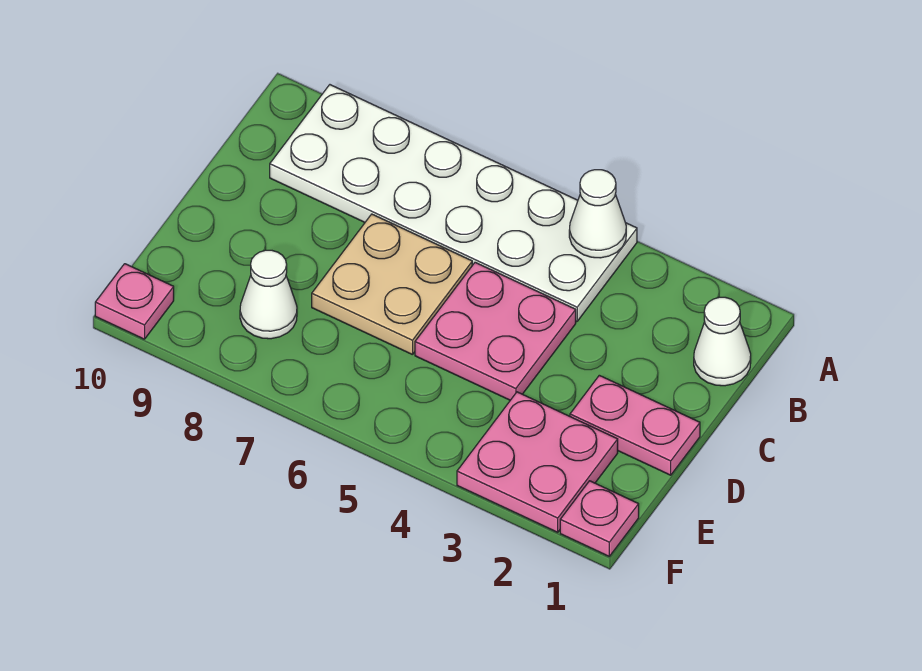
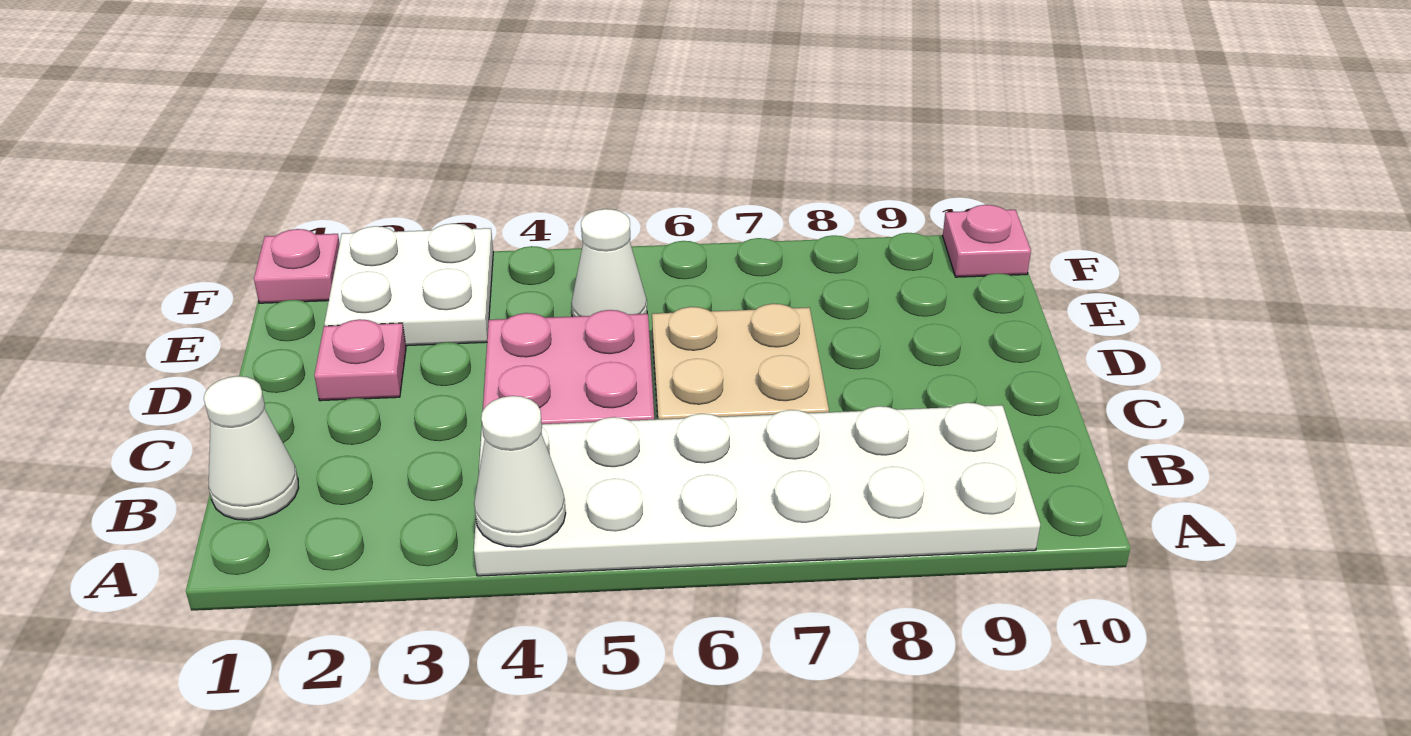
pink plate D1:D2 level 1 -> pink plate D2 level 1
pink plate E2:F3 level 1 -> white plate E2:F3 level 1
white cone E8 level 1 -> white cone E5 level 1

